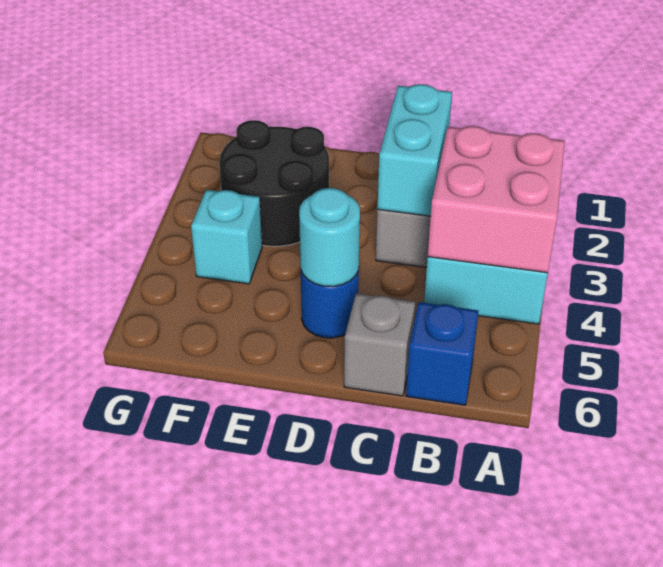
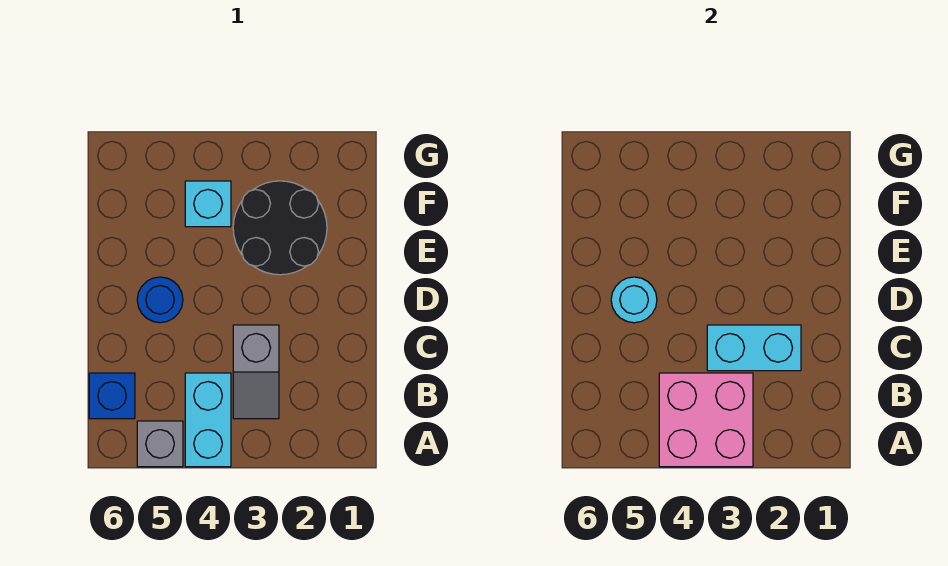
grey brick C6 level 1 -> grey brick A5 level 1

